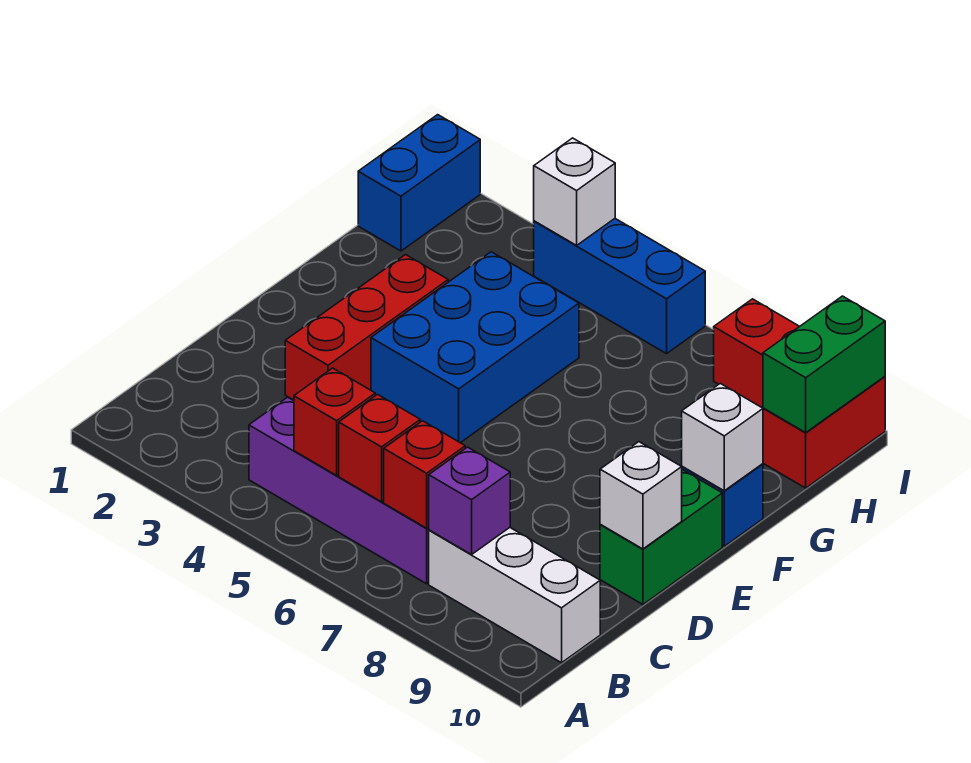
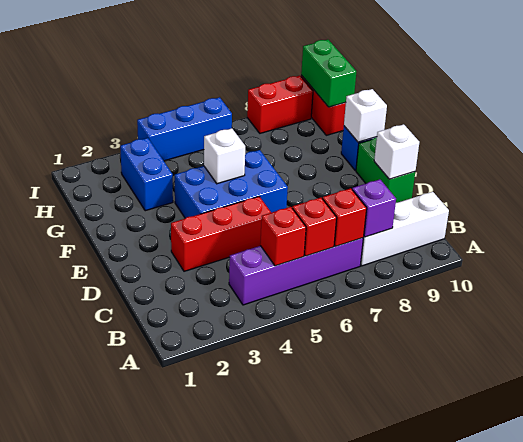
red brick D3:F3 level 1 -> red brick D3:D5 level 1
blue brick E4:G5 level 1 -> blue brick E4:F6 level 1
blue brick H1:I1 level 1 -> blue brick G3:H3 level 1
white brick I4 level 2 -> white brick F5 level 2

